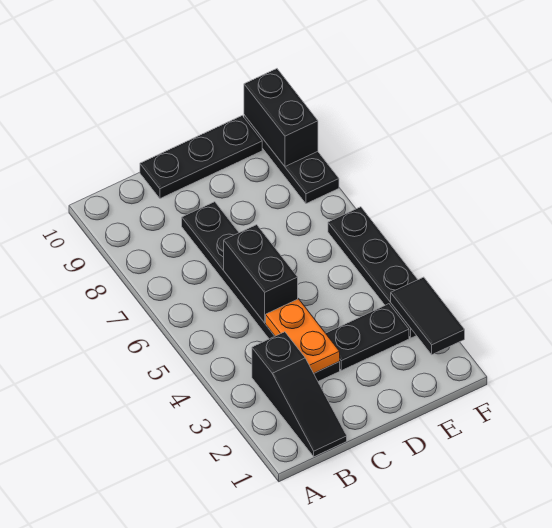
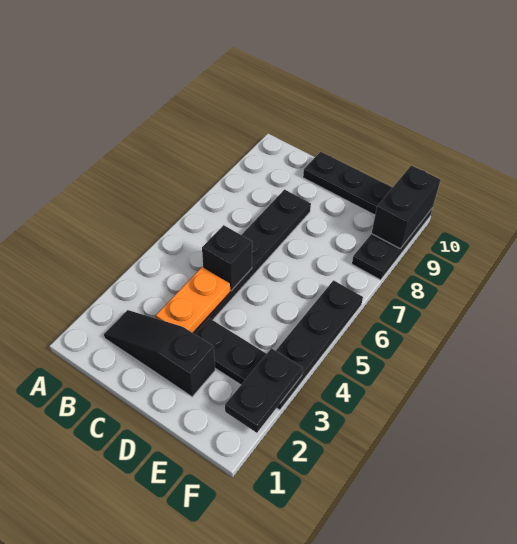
black slope B1:B3 level 1 top 3 -> black slope B2:D2 level 1 top D
black brick C5:C6 level 2 -> black brick C5 level 2
black tile F2:F3 level 2 -> black plate F2:F3 level 2

